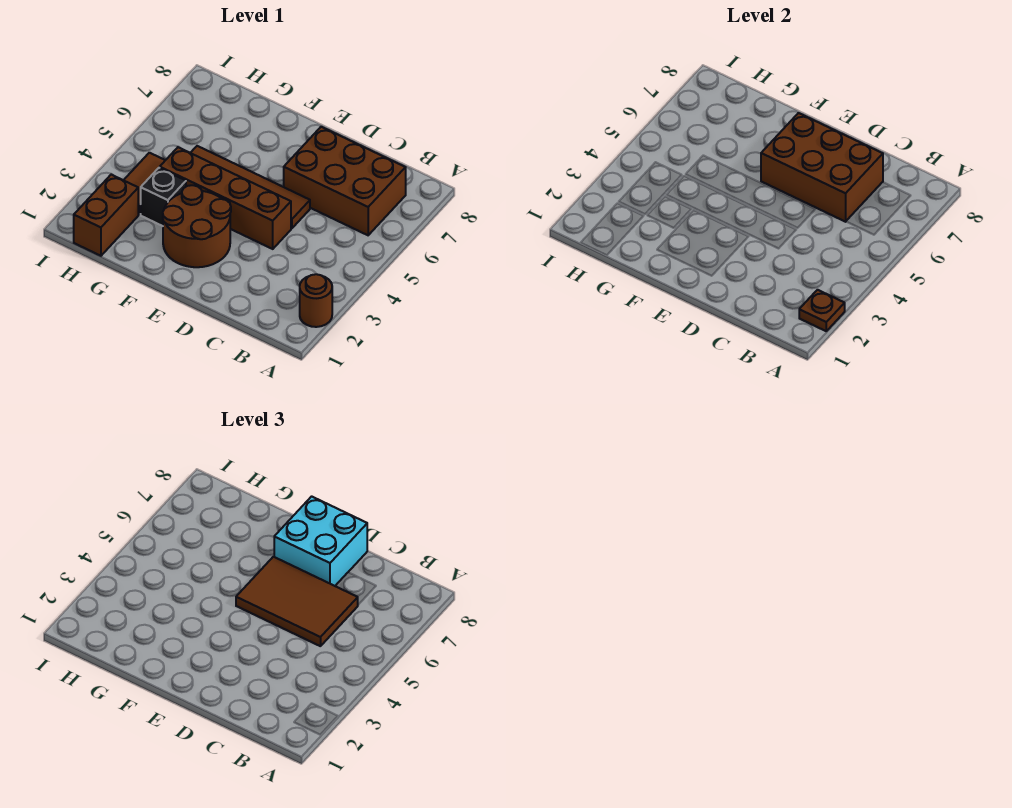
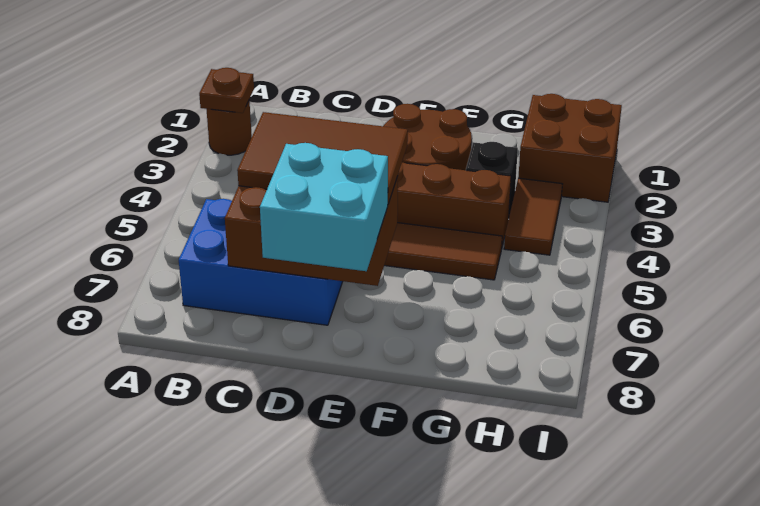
brown brick B6:D7 level 1 -> blue brick B6:D7 level 1
brown brick H1:H2 level 1 -> brown brick H1:I2 level 1

